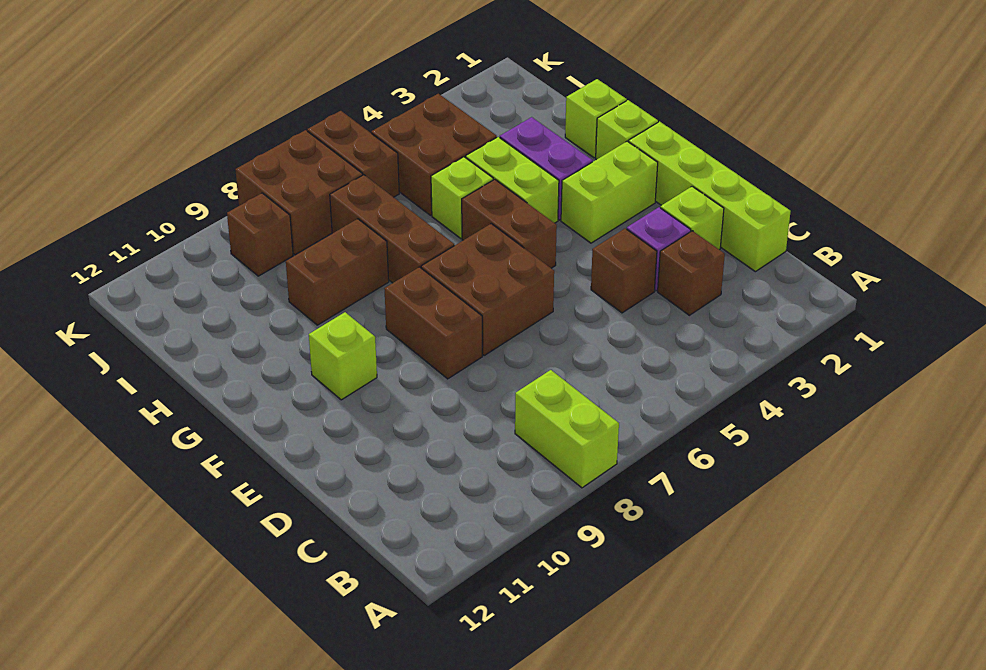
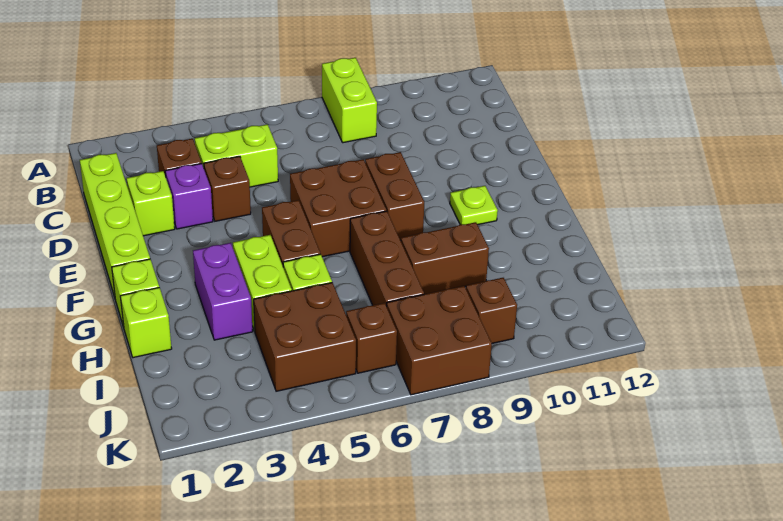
lime brick F2:F3 level 1 -> lime brick C4:C5 level 1
lime brick F10 level 1 -> lime plate F10 level 1
brown brick J6:K6 level 1 -> brown brick J6 level 1

